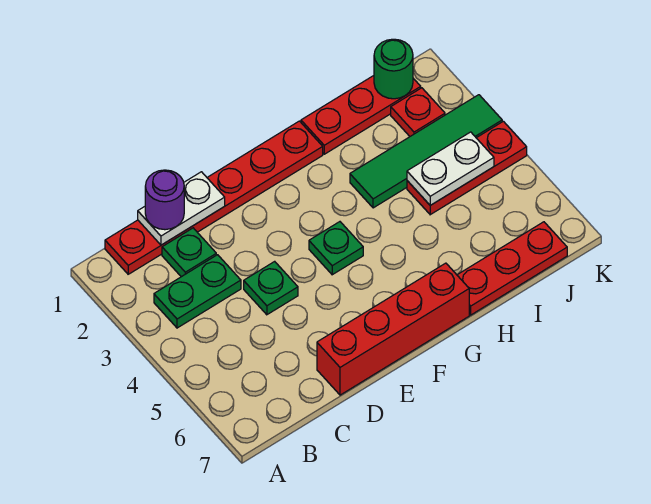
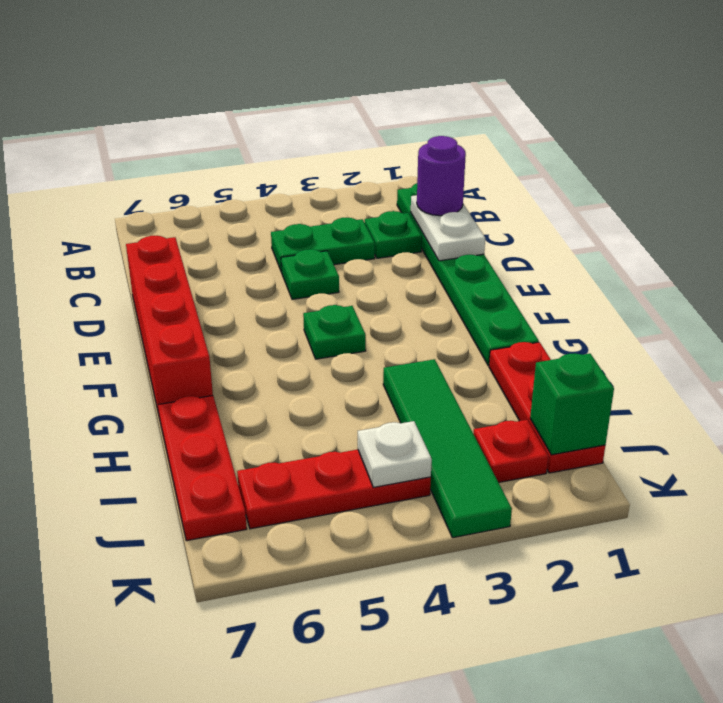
red plate B1:G1 level 1 -> green plate B1:G1 level 1
green plate B3:C3 level 1 -> green plate C3:C4 level 1
red plate I4:K4 level 1 -> red plate J4:J6 level 1
white plate I4:J4 level 2 -> white plate J4 level 2
green round brick J1 level 2 -> green brick J1 level 2

